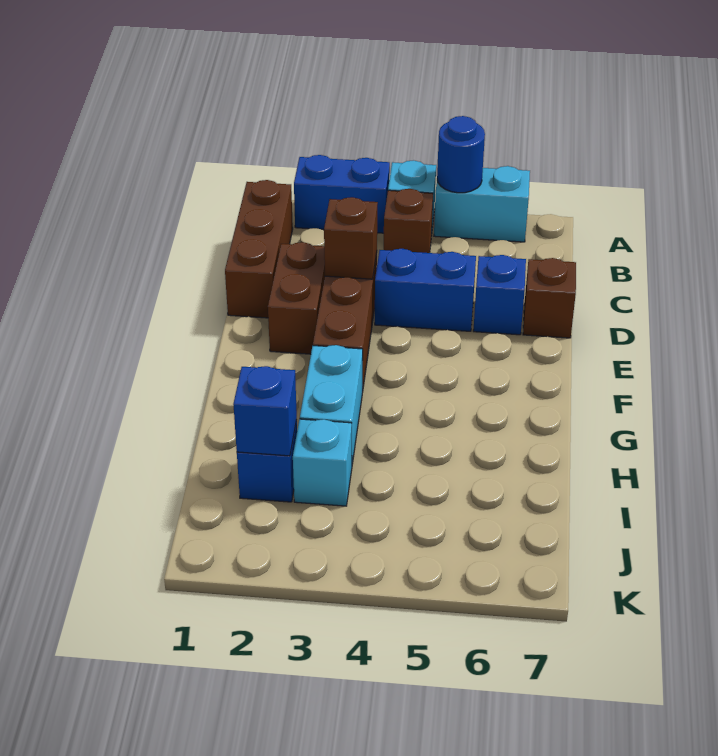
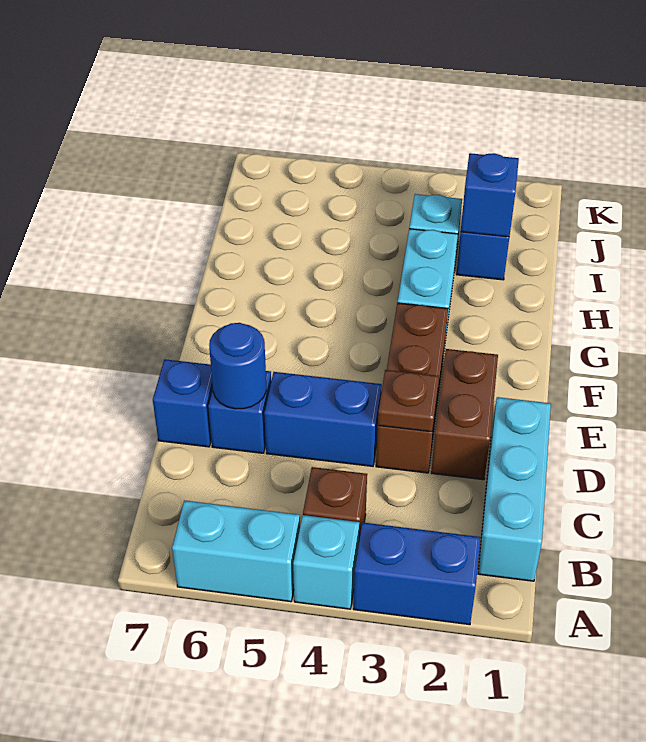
blue round brick A5 level 2 -> blue round brick D6 level 2
brown brick B1:D1 level 1 -> cyan brick B1:D1 level 1
brown brick D3 level 2 -> brown plate D3 level 2
brown brick D7 level 1 -> blue brick D7 level 1

